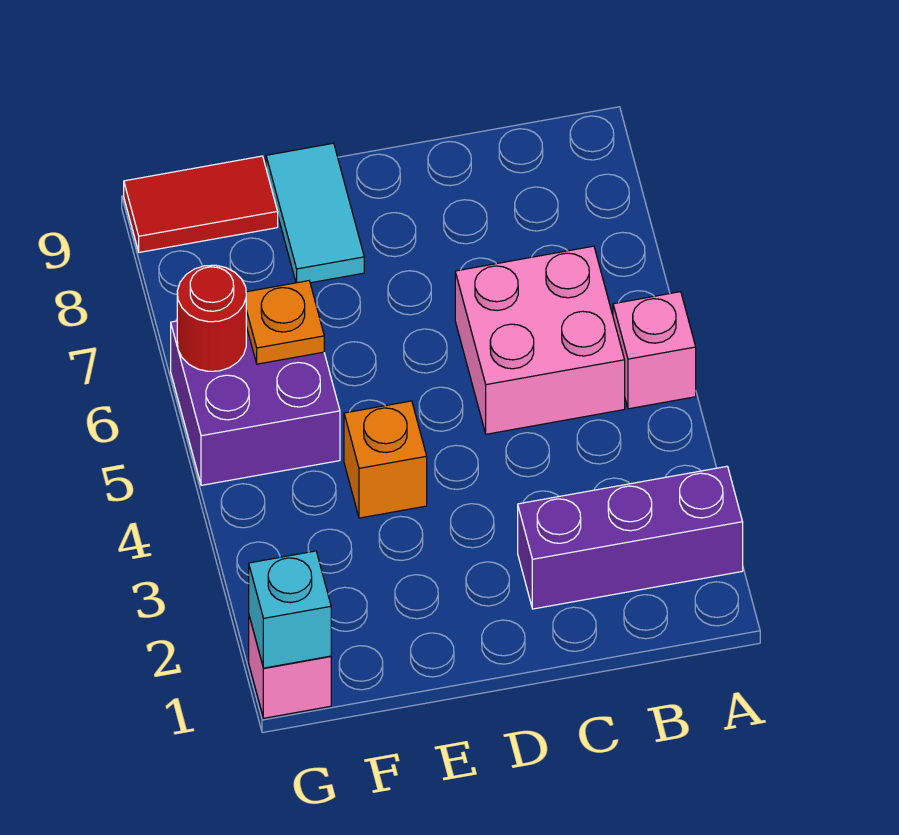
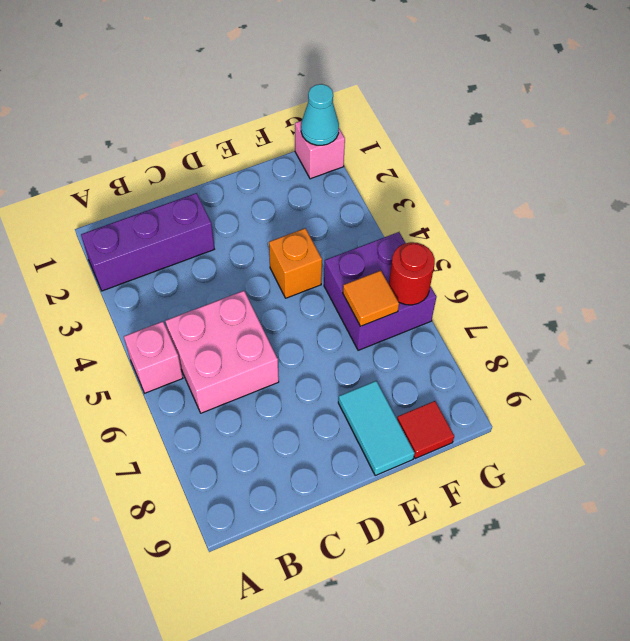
orange plate F6 level 2 -> orange tile F6 level 2
red tile F9:G9 level 1 -> red tile F9 level 1
cyan brick G1 level 2 -> cyan cone G1 level 2

